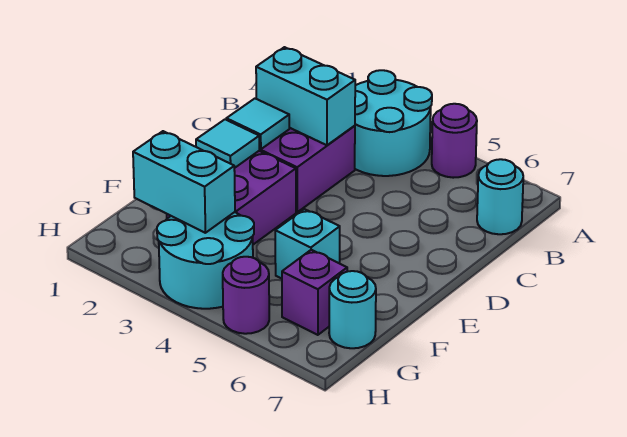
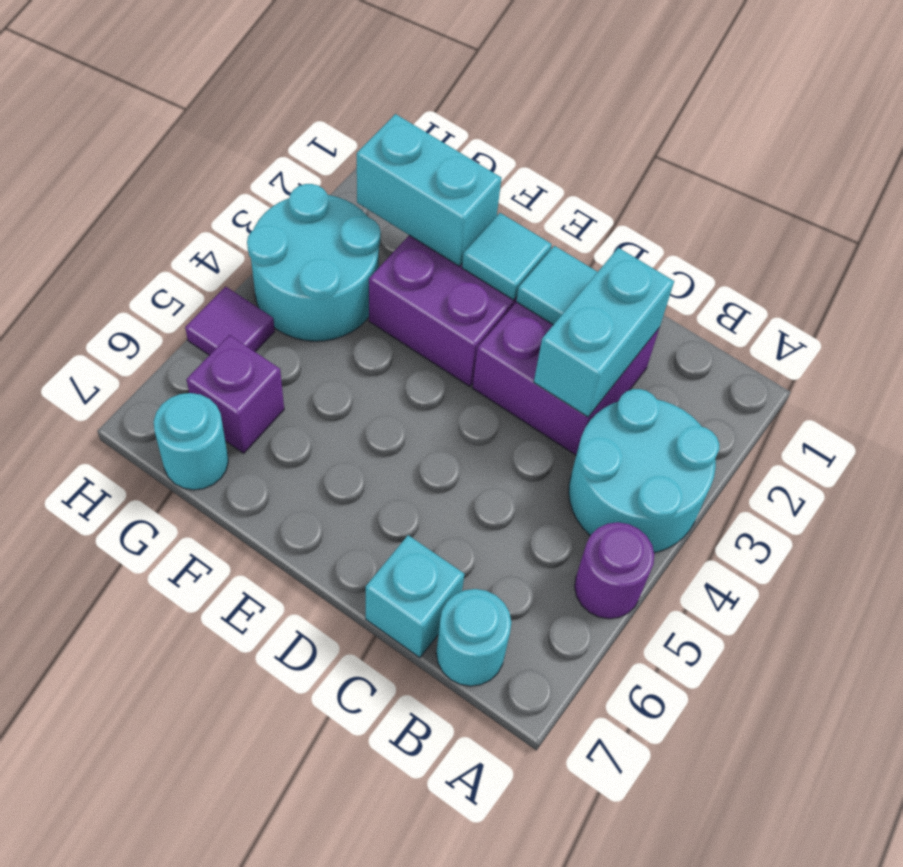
cyan brick F5 level 1 -> cyan brick C7 level 1
cyan brick G2:G3 level 2 -> cyan brick F2:G2 level 2
purple round brick H5 level 1 -> purple tile H5 level 1

